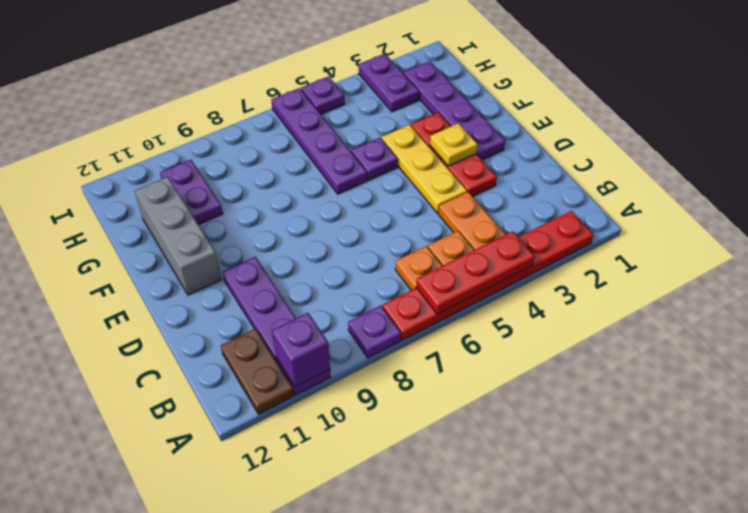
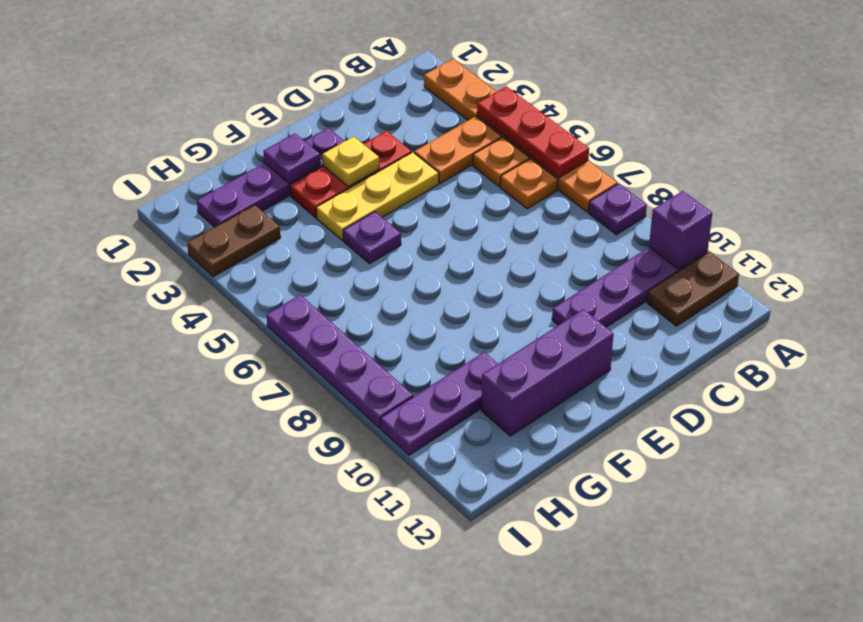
red plate A2:A7 level 1 -> orange plate A2:A7 level 1
grey brick E11:G11 level 1 -> purple brick E11:G11 level 1
purple plate F6:I6 level 1 -> purple plate I6:I9 level 1
purple plate G10:H10 level 1 -> purple plate G10:I10 level 1
purple plate H3:I3 level 1 -> brown plate H3:I3 level 1
purple plate I5 level 1 -> purple plate F2 level 2

